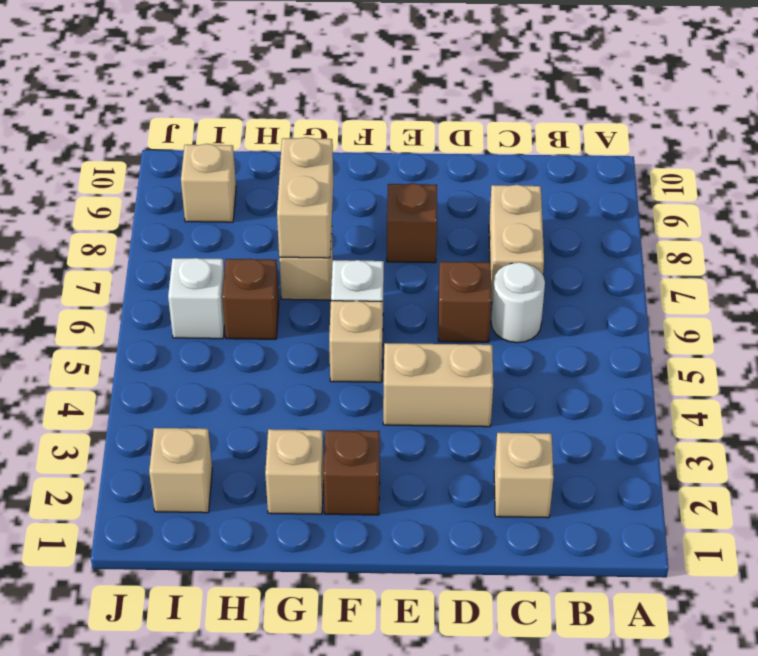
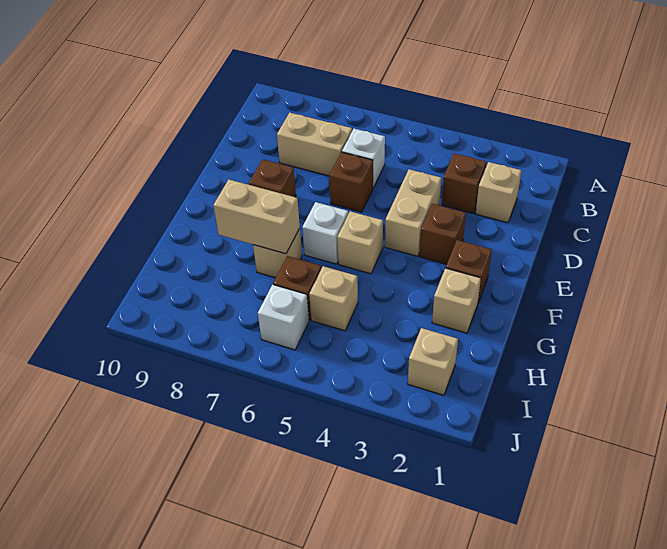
none -> brown brick C3 level 1
white round brick C6 level 1 -> white brick C6 level 1
none -> brown brick E3 level 1
tan brick I9 level 1 -> tan brick H5 level 1

